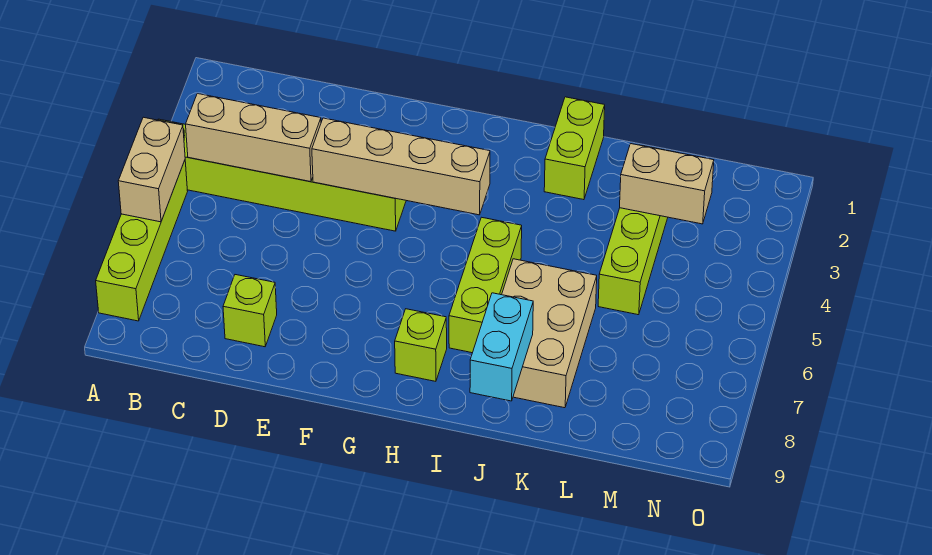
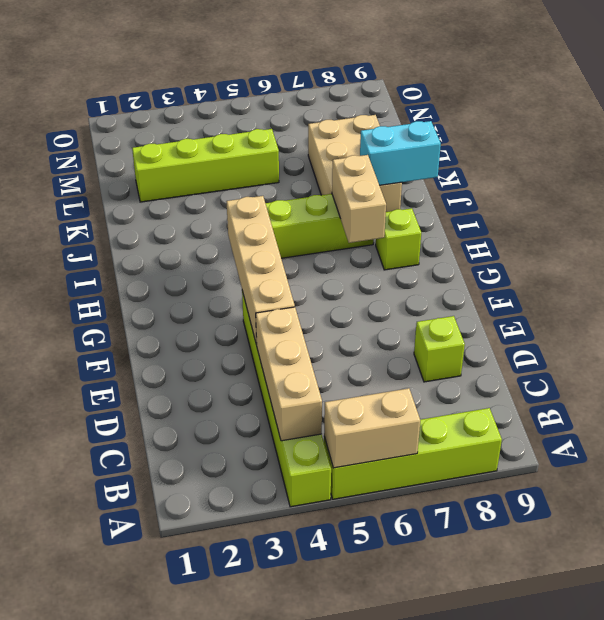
lime brick J1:J2 level 1 -> none
tan brick J6:K8 level 1 -> tan brick J7:L8 level 1
tan brick L3:M3 level 2 -> tan brick H7:I7 level 2

